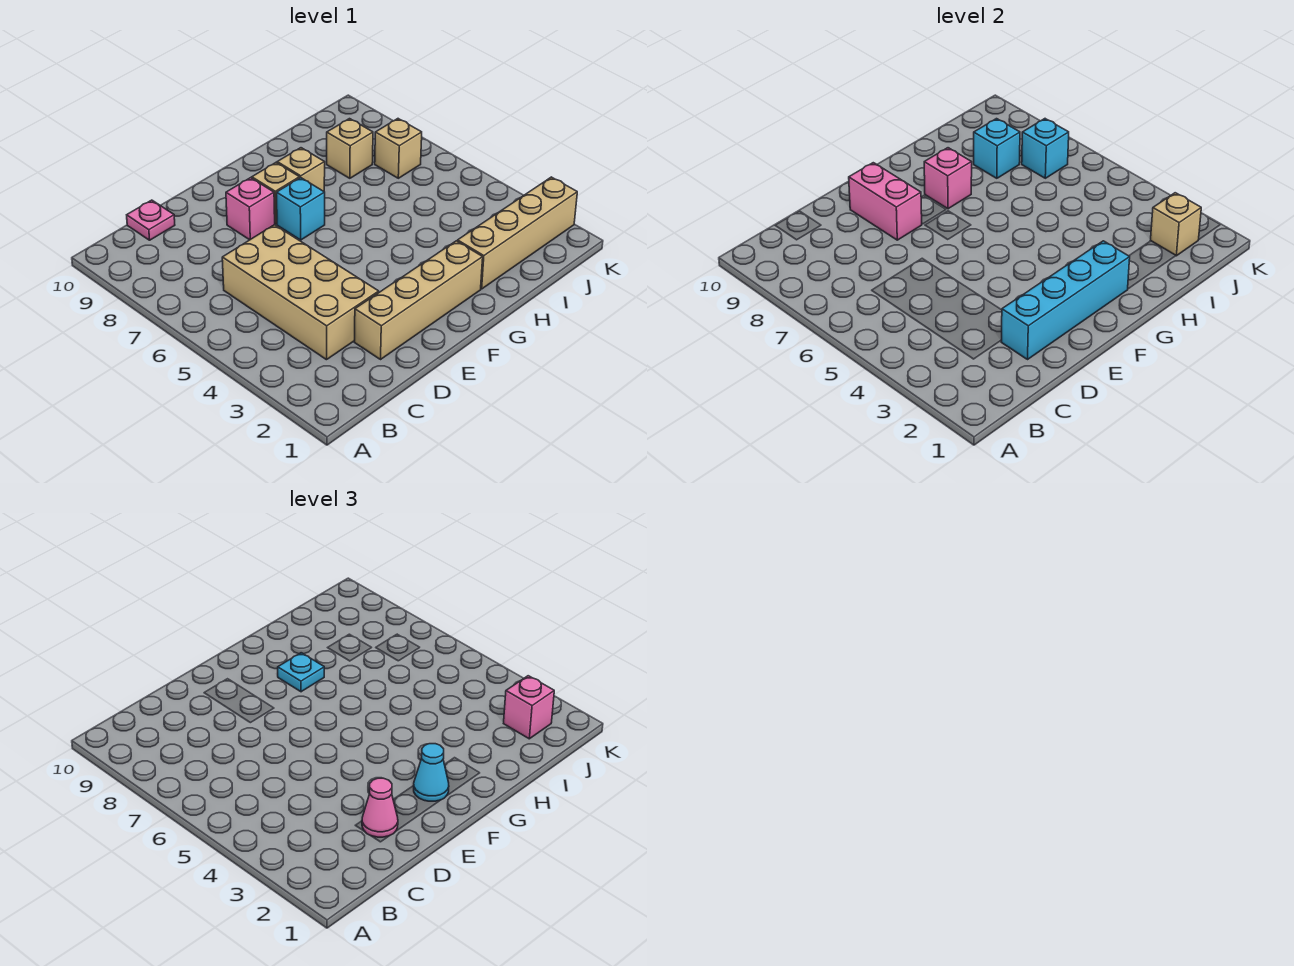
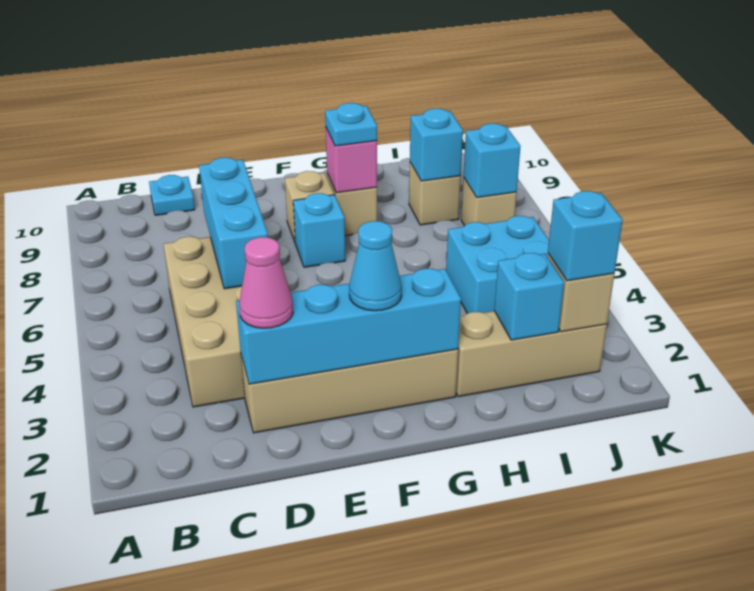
pink plate C10 level 1 -> cyan plate C10 level 1
none -> cyan brick D5:D7 level 2
pink brick E8 level 1 -> none
pink brick E8:E9 level 2 -> none
tan brick H2:K2 level 1 -> tan brick H2:J2 level 1
none -> cyan brick I2 level 2
none -> cyan brick I4:J5 level 1
pink brick J2 level 3 -> cyan brick J2 level 3

